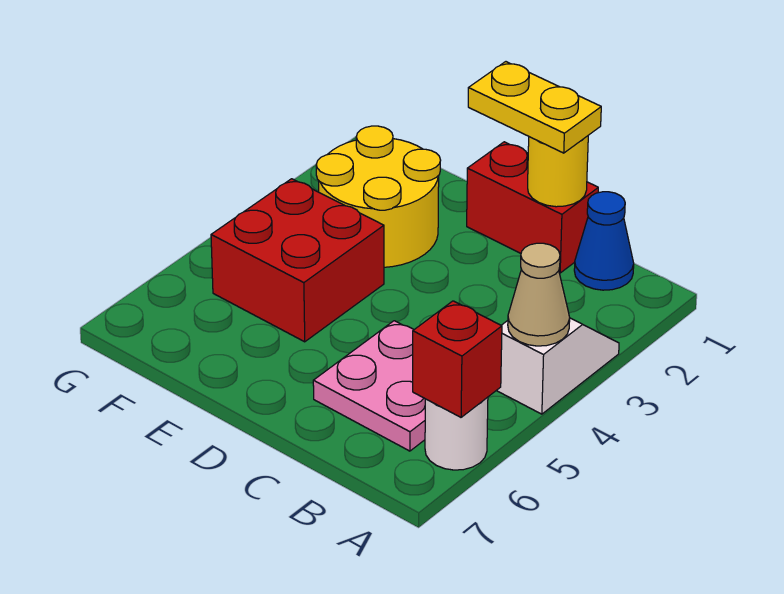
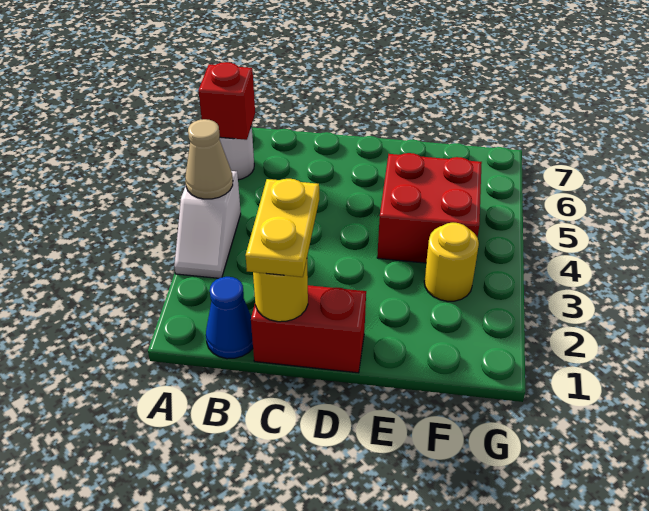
pink plate B5:C6 level 1 -> none
yellow plate C1:D1 level 3 -> yellow plate C1:C2 level 3
yellow round brick E2:F3 level 1 -> yellow round brick F3 level 1

